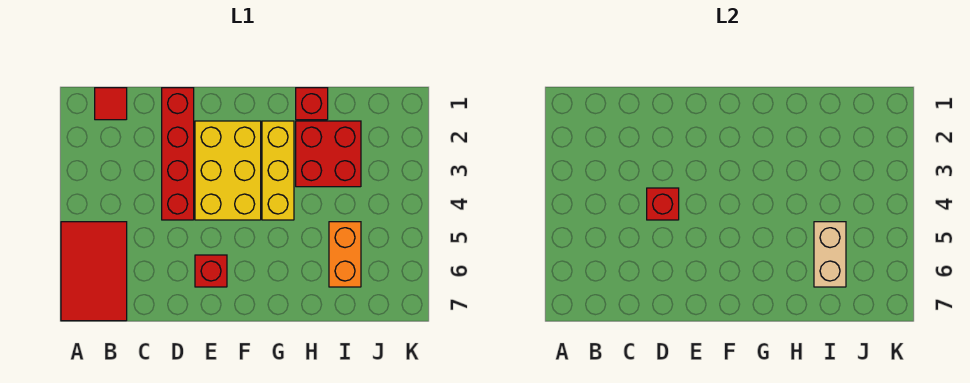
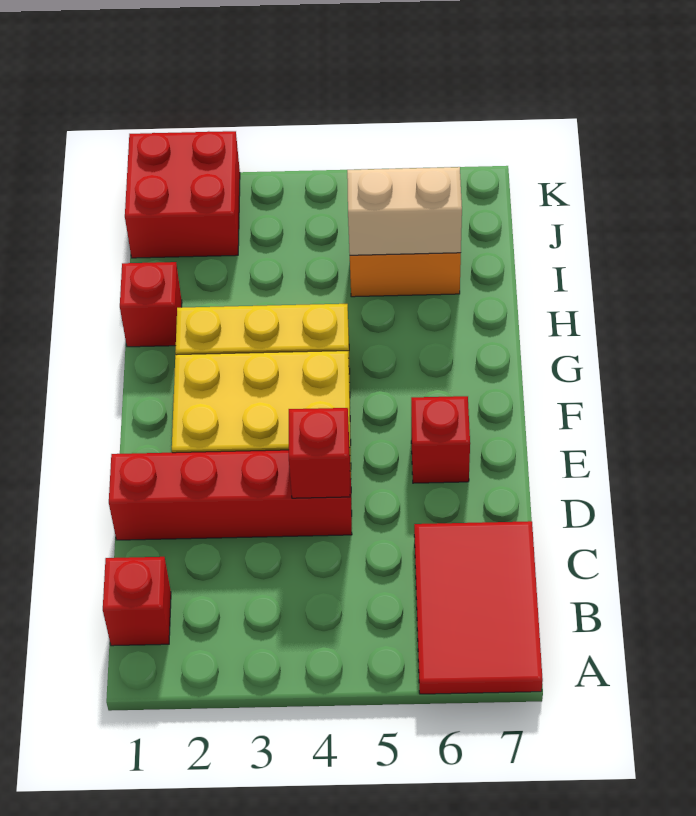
red tile A5:B7 level 1 -> red tile A6:C7 level 1
red tile B1 level 1 -> red brick B1 level 1
red brick H2:I3 level 1 -> red brick J1:K2 level 1

